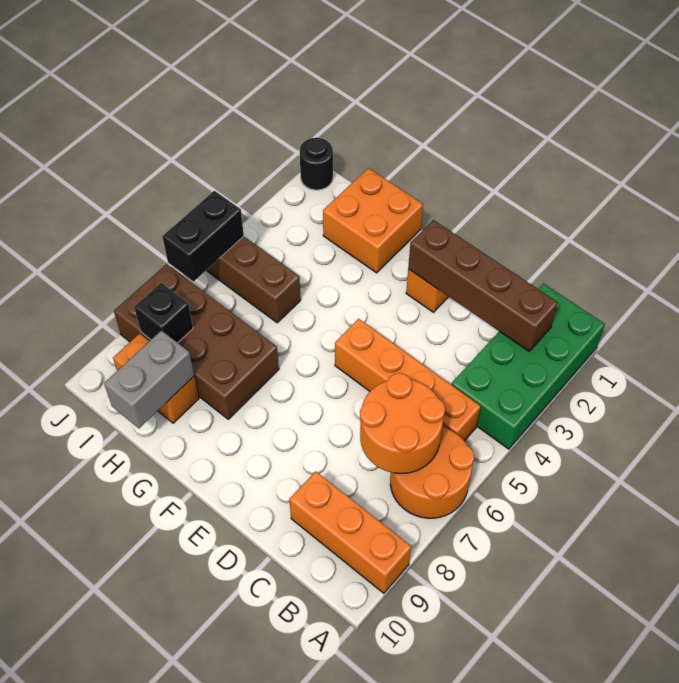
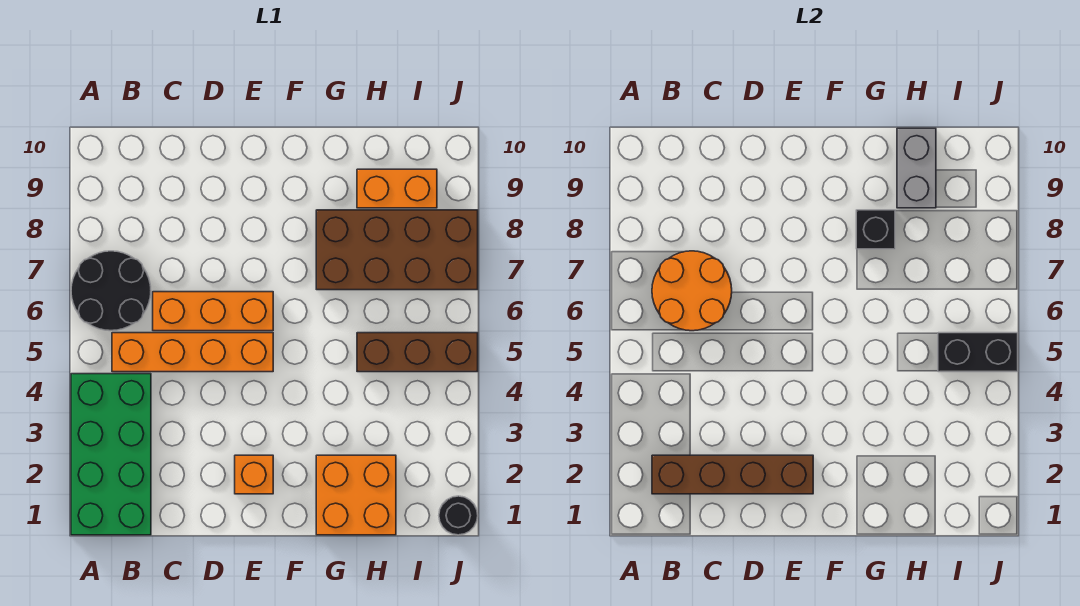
orange round brick A6:B7 level 1 -> black round brick A6:B7 level 1
orange brick A9:C9 level 1 -> orange brick C6:E6 level 1
black brick I8 level 2 -> black brick G8 level 2
black brick J5:J6 level 2 -> black brick I5:J5 level 2

